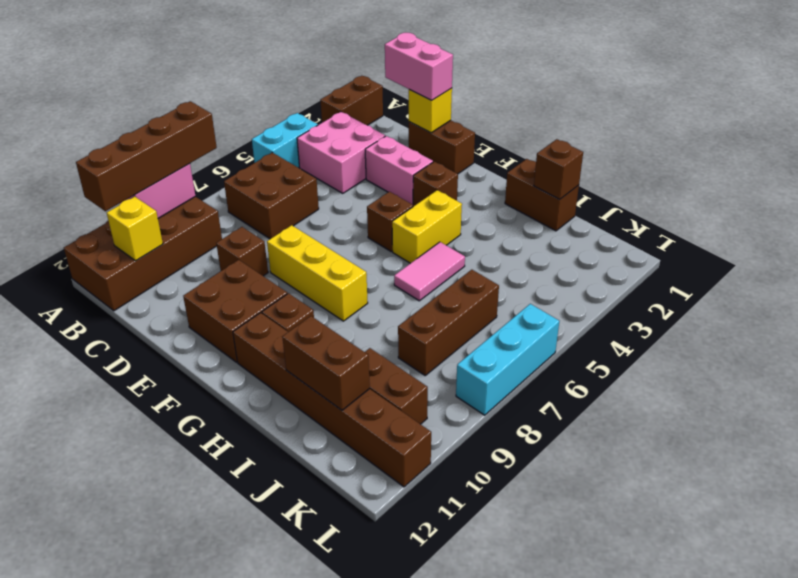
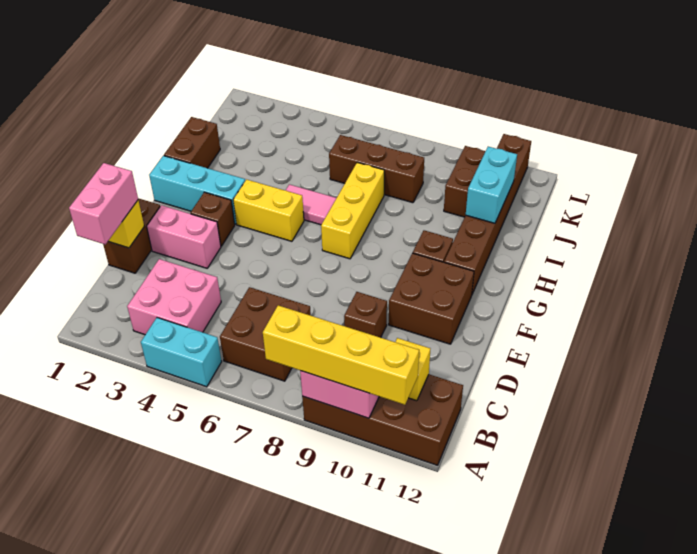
brown brick A1:A2 level 1 -> none
brown brick A8:A11 level 3 -> yellow brick A8:A11 level 3
pink brick D3:E3 level 1 -> pink brick E2:E3 level 1
yellow brick E8:G8 level 1 -> yellow brick G7:I7 level 1
brown brick F5 level 1 -> none
brown brick I1 level 2 -> none
brown brick I11:J11 level 2 -> cyan brick I11:J11 level 2
cyan brick L6:L8 level 1 -> cyan brick G1:G3 level 1

